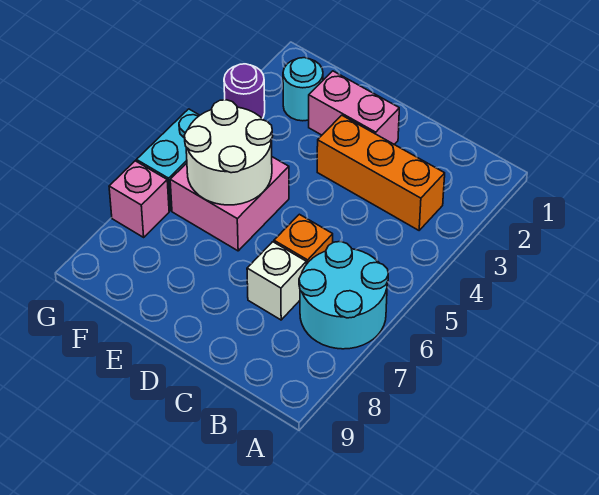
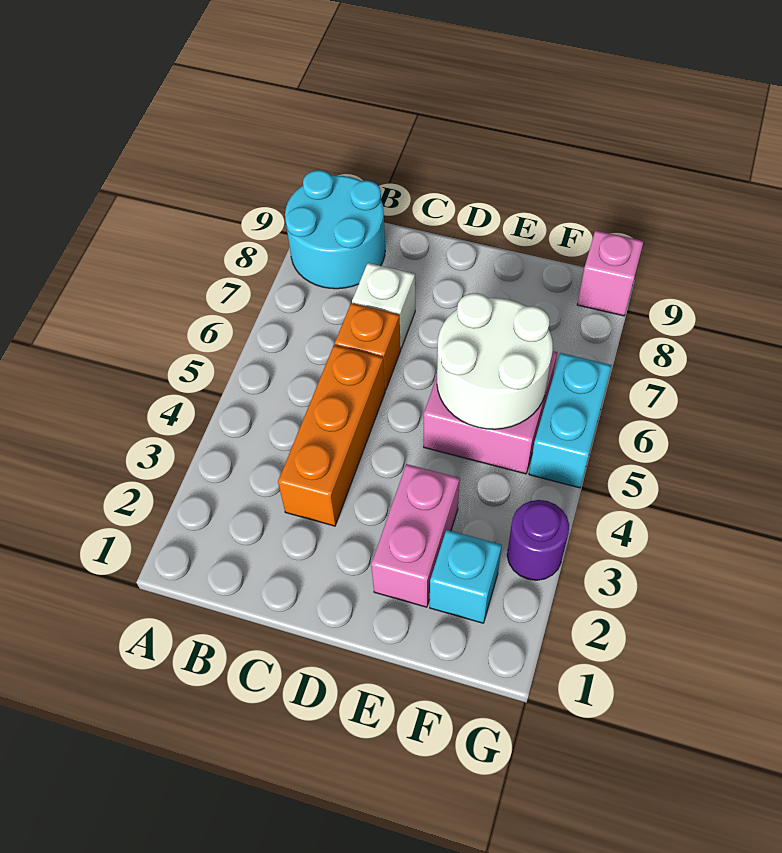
cyan round brick A6:B7 level 1 -> cyan round brick A8:B9 level 1
orange brick B3:D3 level 1 -> orange brick C3:C5 level 1
pink brick D2:E2 level 1 -> pink brick E2:E3 level 1
cyan round brick F2 level 1 -> cyan brick F2 level 1
pink brick G7 level 1 -> pink brick G9 level 1

